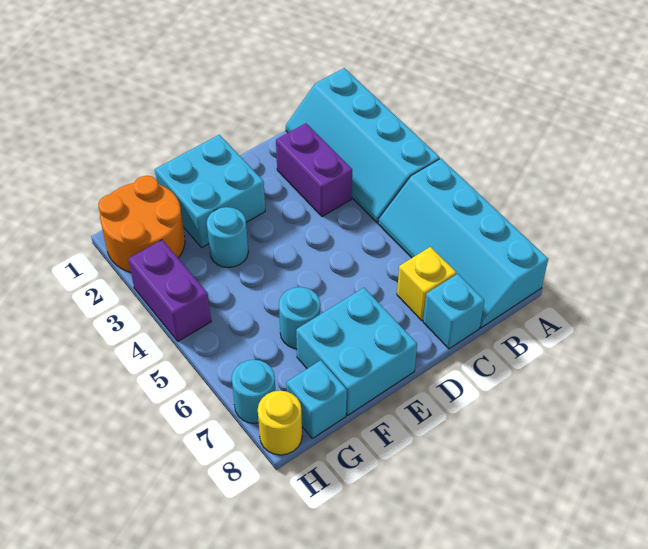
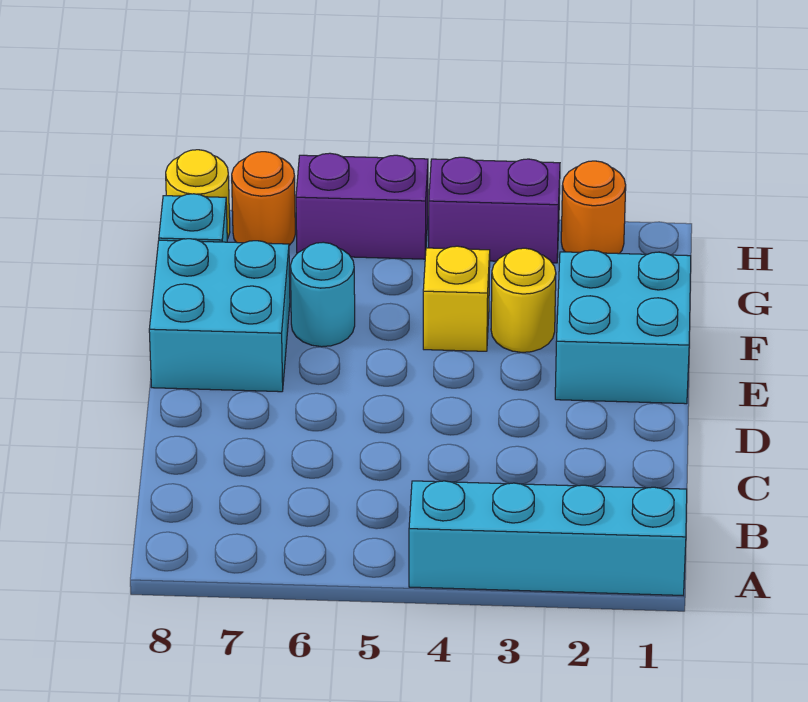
cyan slope A5:B8 level 1 top A -> none
purple brick C2:C3 level 1 -> purple brick H5:H6 level 1
yellow brick C7 level 1 -> yellow brick F4 level 1
cyan brick C8 level 1 -> none
cyan round brick F3 level 1 -> yellow round brick F3 level 1
orange round brick G1:H2 level 1 -> orange round brick H2 level 1
cyan round brick H7 level 1 -> orange round brick H7 level 1

